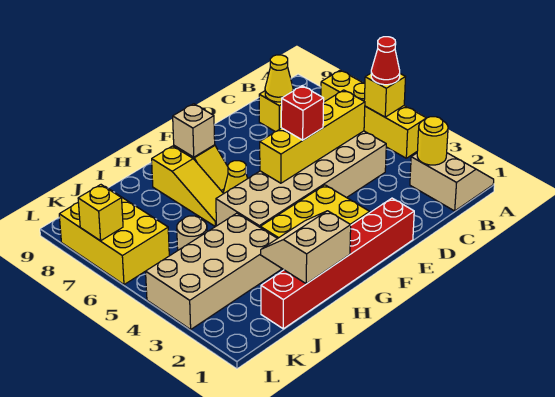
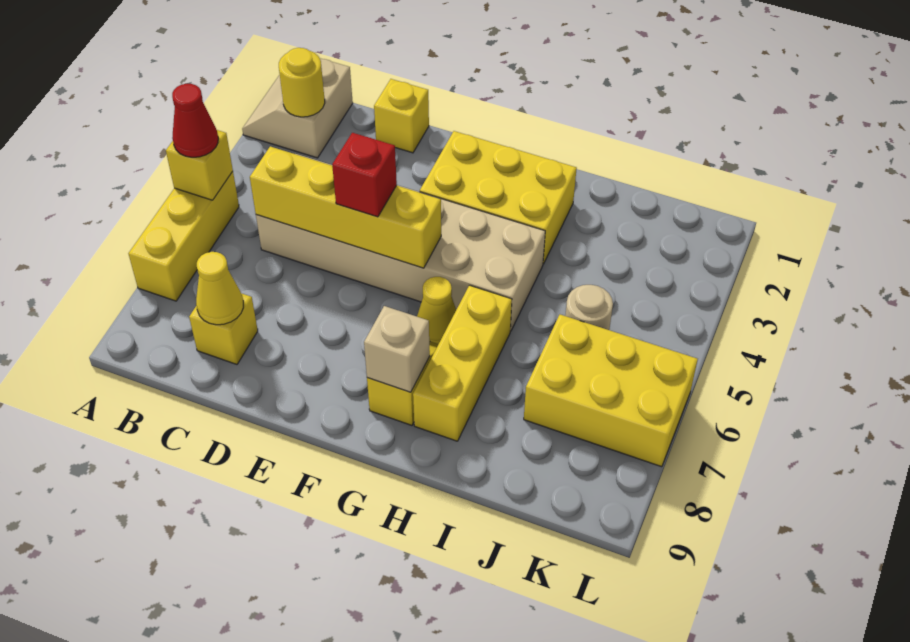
yellow brick A4:A7 level 1 -> yellow brick A5:A7 level 1
red brick E1:J1 level 1 -> none
tan slope H1:I2 level 2 top 1 -> none
yellow slope H6:H8 level 1 top 8 -> yellow brick H6:H8 level 1
tan brick I3:L4 level 1 -> none
yellow brick K6:L8 level 1 -> yellow brick J6:L7 level 1
yellow brick L7 level 2 -> yellow brick D1 level 1

